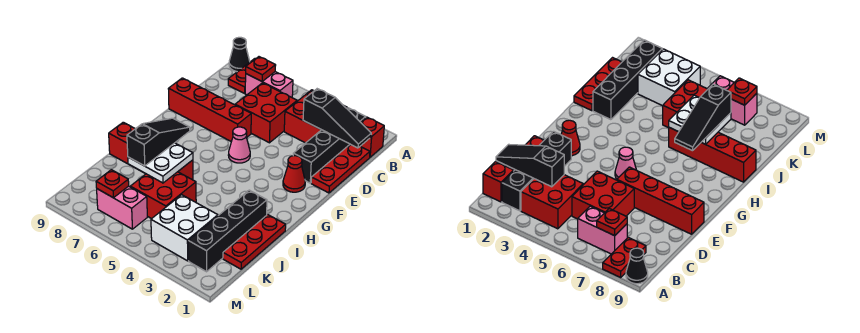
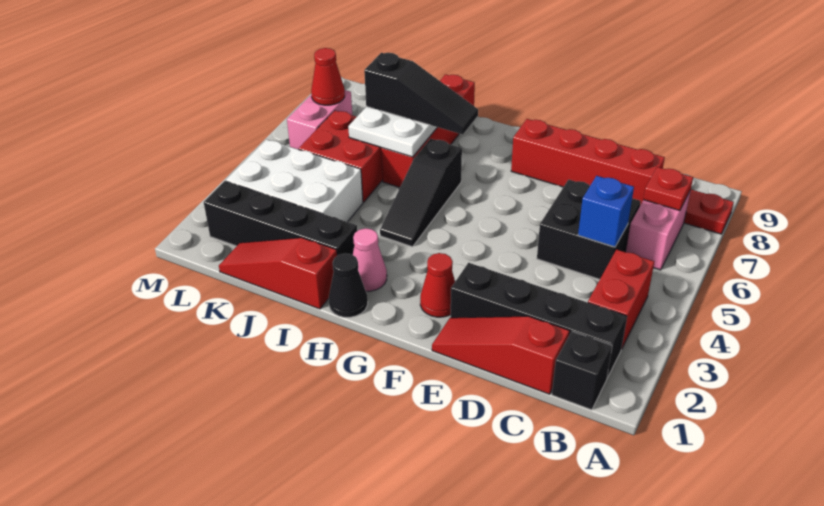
black cone A9 level 1 -> black cone H1 level 1
red brick B1 level 1 -> black brick B1 level 1
red brick B3:C4 level 1 -> red brick B3:B4 level 1
red plate C1:E1 level 1 -> red slope C1:E1 level 1 top C
black slope C1:C3 level 2 top 3 -> black slope H4:H6 level 1 top 6
red brick C5:D6 level 1 -> black brick C5:D6 level 1
none -> blue brick C5 level 2
red brick E6:E9 level 1 -> red brick C8:F8 level 1
pink cone F5 level 1 -> pink cone H2 level 1
red plate I1:K1 level 1 -> red slope I1:K1 level 1 top I
white brick K3:L4 level 1 -> white brick J3:L4 level 1
red plate L7 level 2 -> red cone L7 level 2

